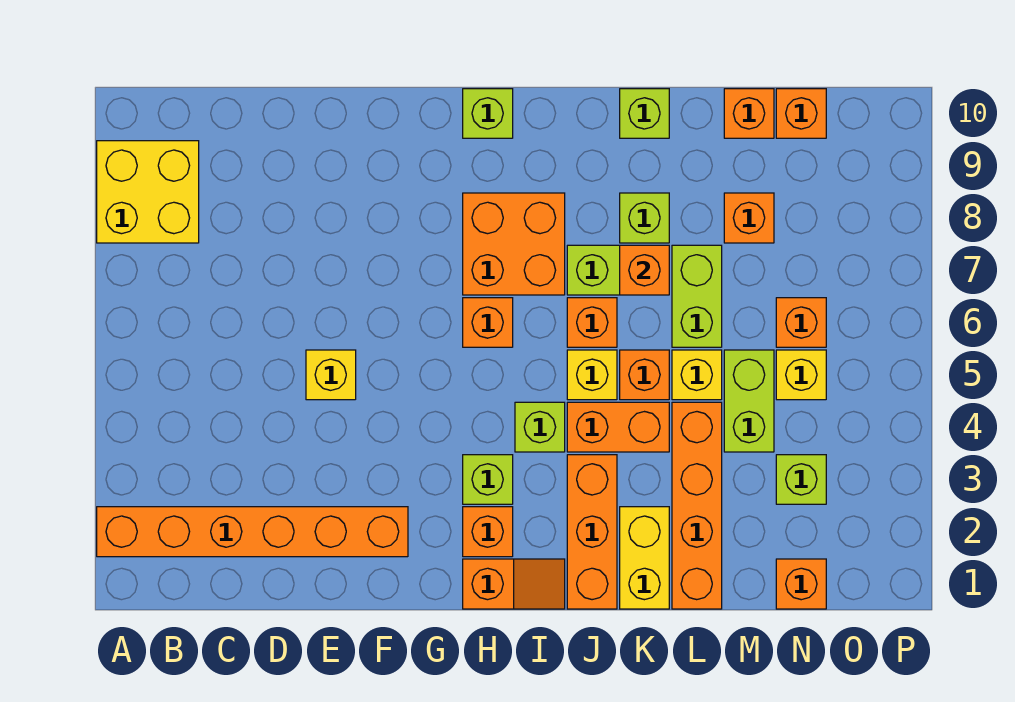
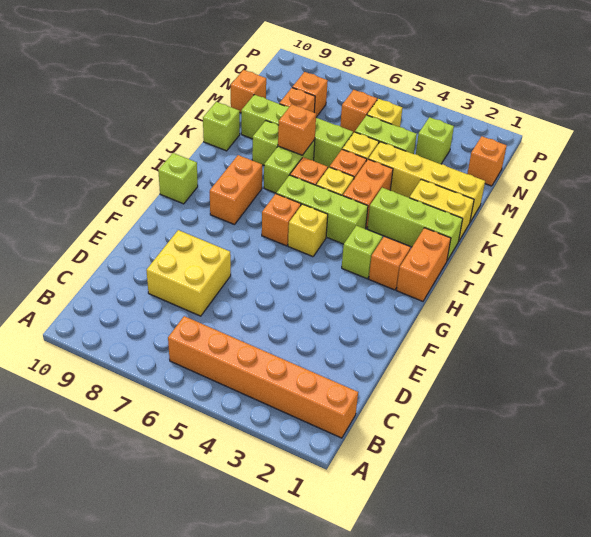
orange brick A2:F2 level 1 -> orange brick B1:B6 level 1
yellow brick A8:B9 level 1 -> yellow brick D7:E8 level 1
yellow brick E5 level 1 -> yellow brick H5 level 1
orange slope H1:I1 level 1 top H -> orange brick H1:I1 level 1
orange brick H7:I8 level 1 -> orange brick H8:I8 level 1
lime brick I4 level 1 -> lime brick I4:I6 level 1
orange brick J1:J3 level 1 -> lime brick J1:J3 level 1
orange brick L1:L4 level 1 -> yellow brick L1:L4 level 1
lime brick L6:L7 level 1 -> lime brick L6:L9 level 1
orange brick N10 level 1 -> orange brick N8 level 1

